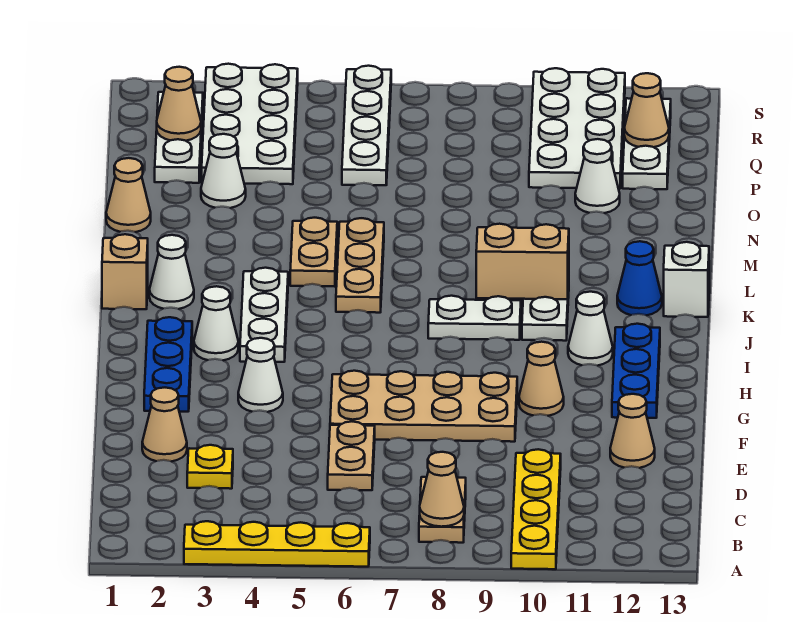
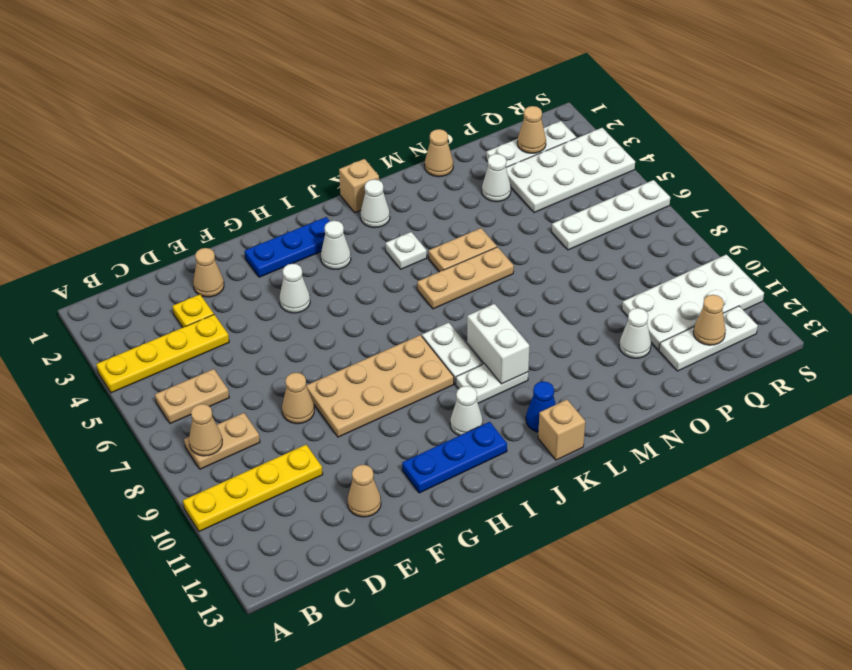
yellow plate A3:A6 level 1 -> yellow plate A4:D4 level 1
tan plate D6:E6 level 1 -> tan plate B6:C6 level 1
tan plate F6:G9 level 1 -> tan plate F8:I9 level 1
tan cone G10 level 1 -> tan cone E8 level 1
white plate I4:K4 level 1 -> white plate K4 level 1
tan brick K9:K10 level 2 -> white brick K9:K10 level 2
white brick K13 level 1 -> tan brick K13 level 1

